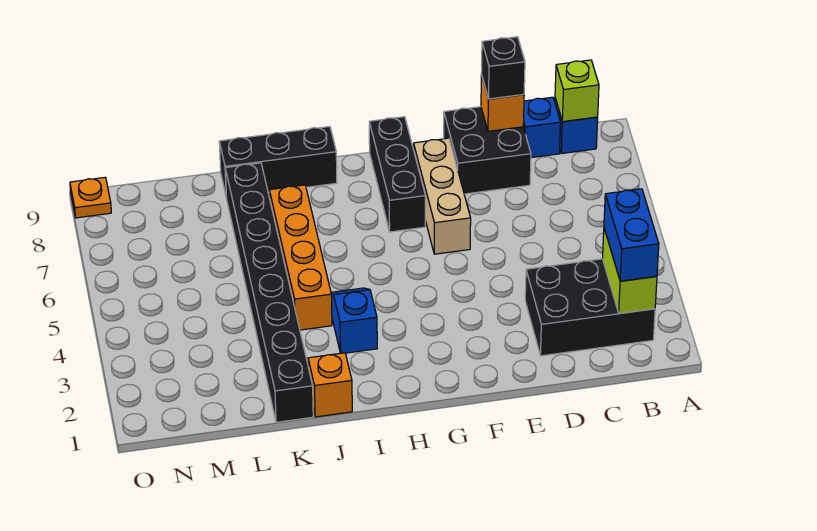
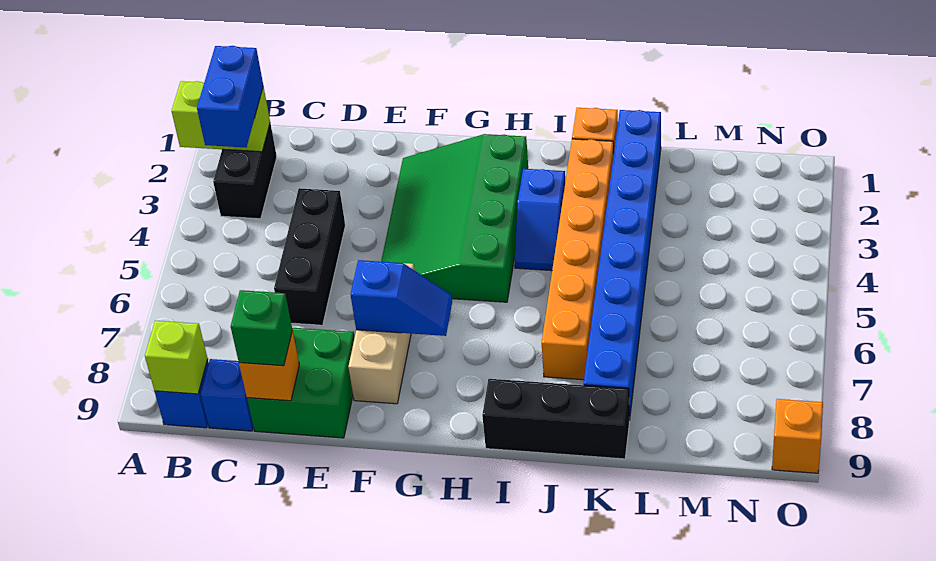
black brick B2:D3 level 1 -> black brick B2:B3 level 1
lime brick B2:B3 level 2 -> lime brick A2:B2 level 2
black brick D8:E9 level 1 -> green brick D8:E9 level 1
black brick D9 level 3 -> green brick D9 level 3
none -> green slope F2:H5 level 1 top H
none -> blue slope F7:G7 level 2 top F
black brick G7:G9 level 1 -> black brick D4:D6 level 1
orange brick J4:J7 level 1 -> orange brick J2:J7 level 1
black brick K1:K8 level 1 -> blue brick K1:K8 level 1
orange plate O9 level 1 -> orange brick O9 level 1

